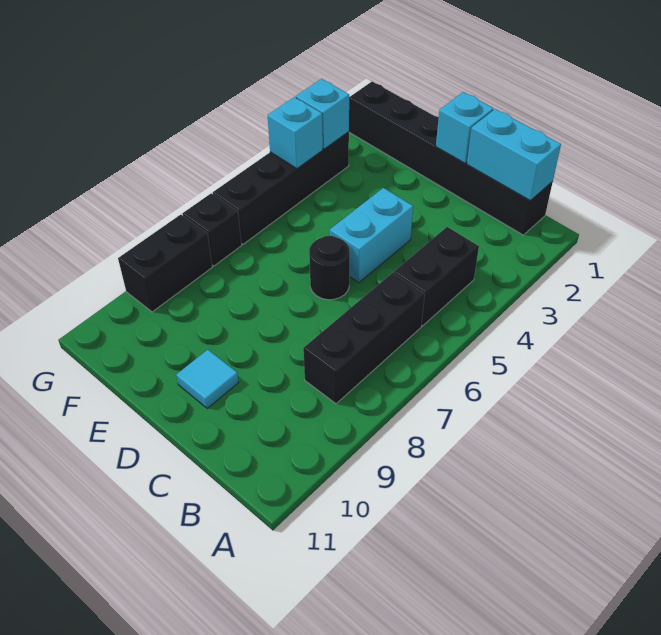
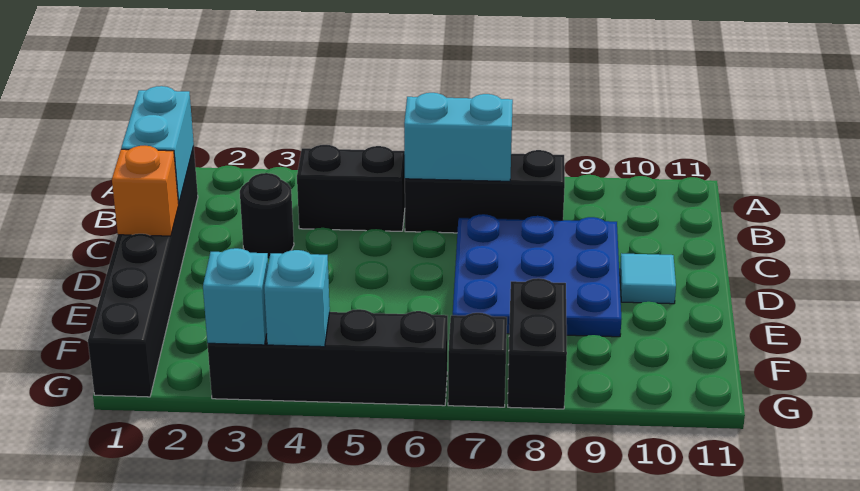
none -> blue plate C7:E9 level 1
cyan brick D1 level 2 -> orange brick D1 level 2
cyan brick D4:D5 level 1 -> cyan brick B6:B7 level 2
black round brick D6 level 1 -> black round brick C3 level 1
black brick G8:G9 level 1 -> black brick F8:G8 level 1

